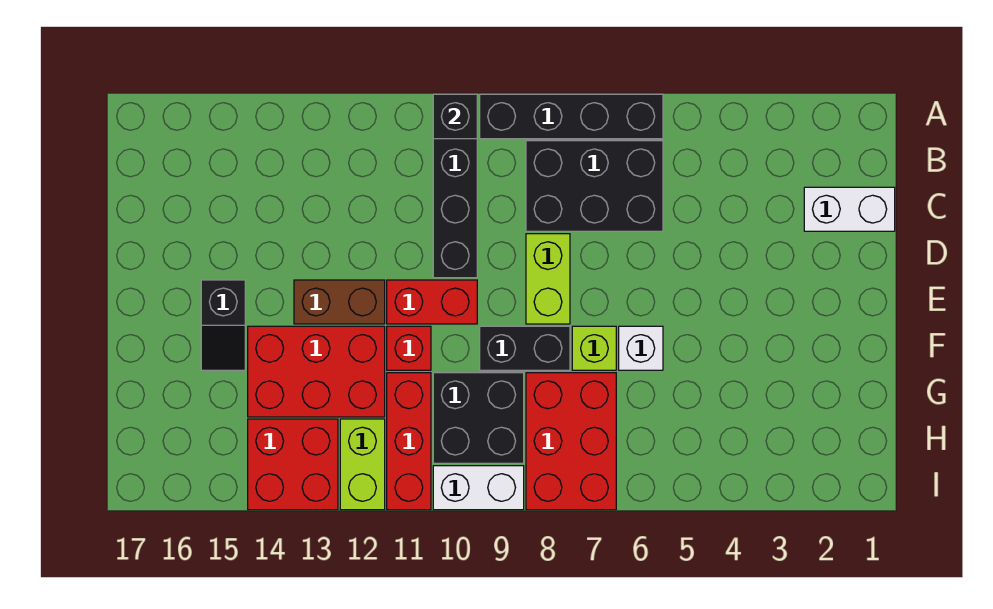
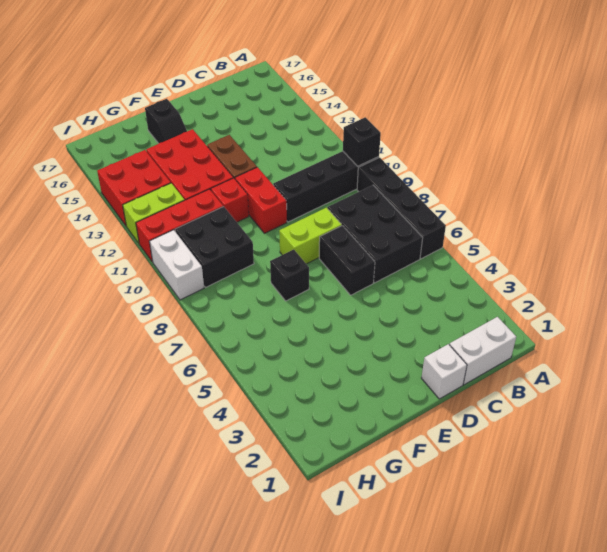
white brick C1:C2 level 1 -> white brick B1:C1 level 1
black slope E15:F15 level 1 top E -> black slope F15:F16 level 1 top 16
white brick F6 level 1 -> white brick D1 level 1
lime brick F7 level 1 -> black brick F7 level 1
black brick F8:F9 level 1 -> black brick D6:D7 level 1
red brick G7:I8 level 1 -> none

